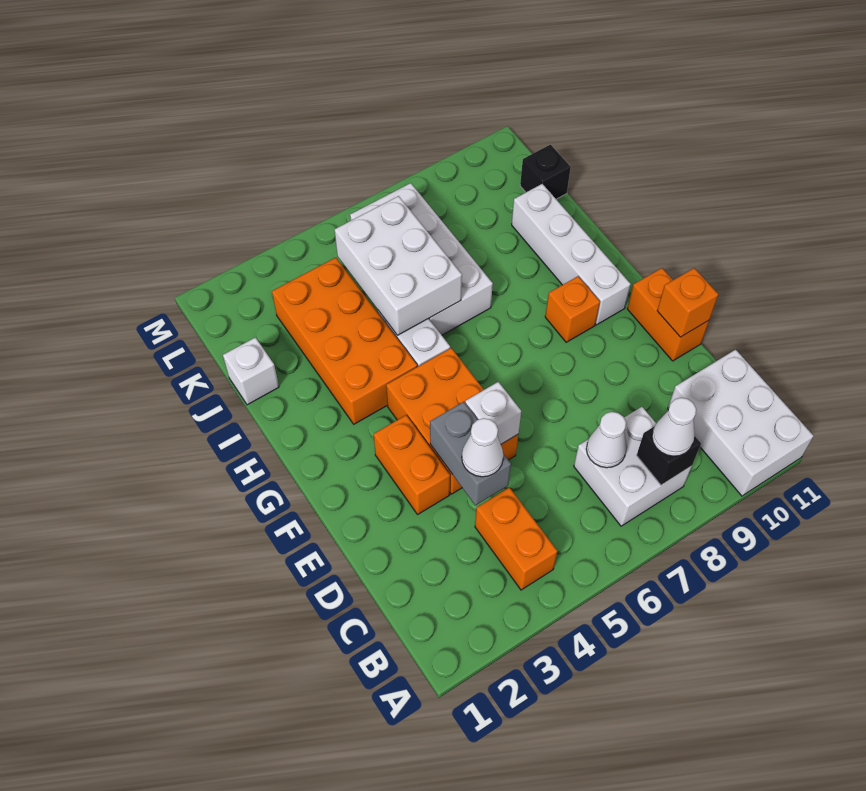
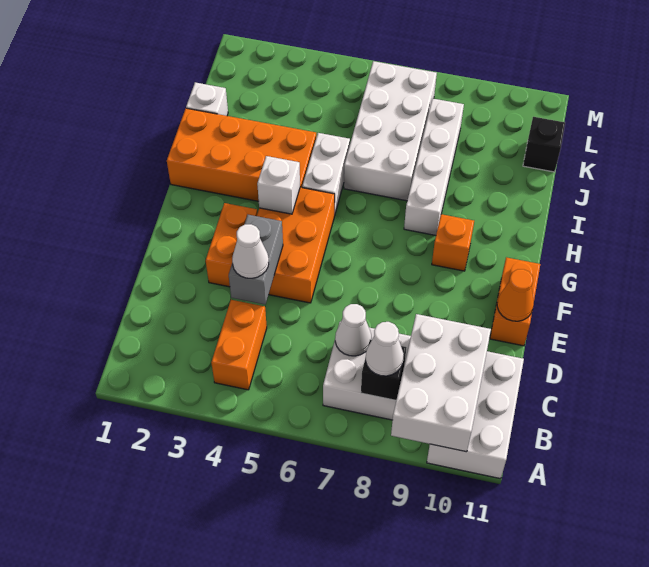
white brick E5 level 2 -> white brick G4 level 2
orange brick E11 level 2 -> orange cone E11 level 2
white brick G10:J10 level 1 -> white brick H8:K8 level 1
orange brick H3:K4 level 1 -> orange brick H1:I4 level 1
white brick I5:K6 level 2 -> white brick A9:C10 level 2

